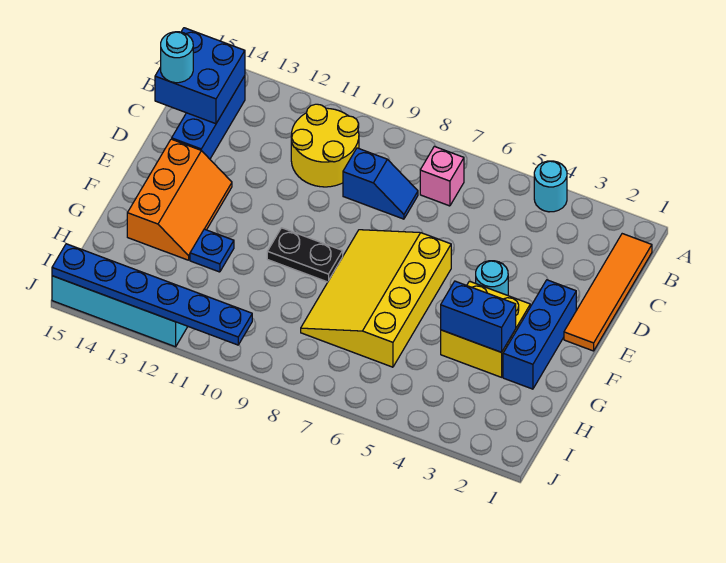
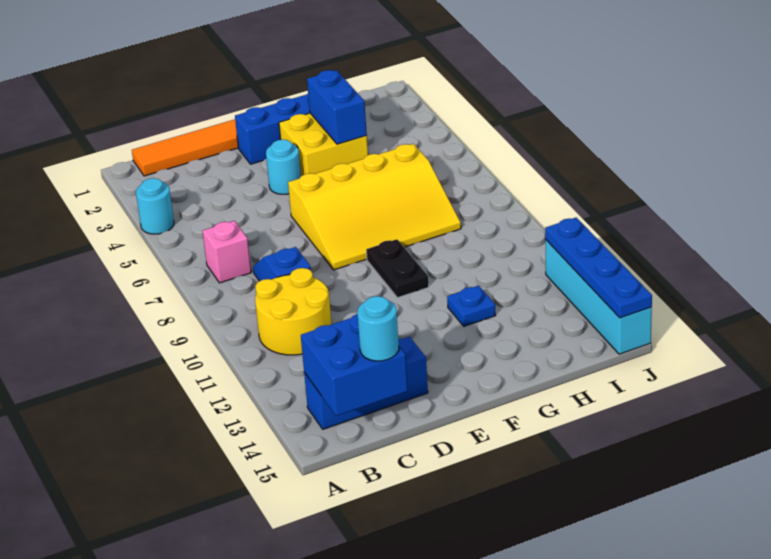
orange slope E13:G14 level 1 top 14 -> none
blue plate J10:J15 level 2 -> blue plate J12:J15 level 2

